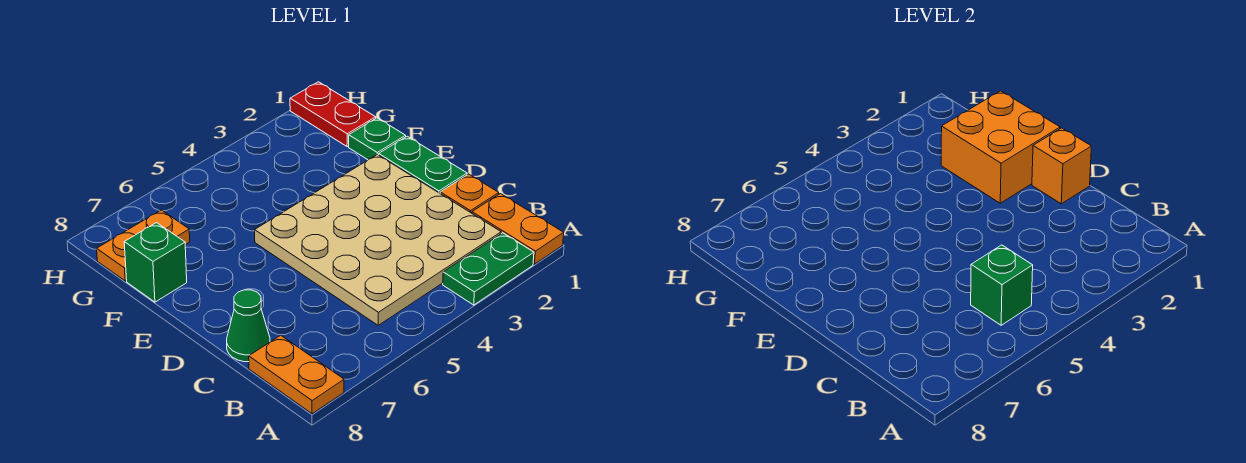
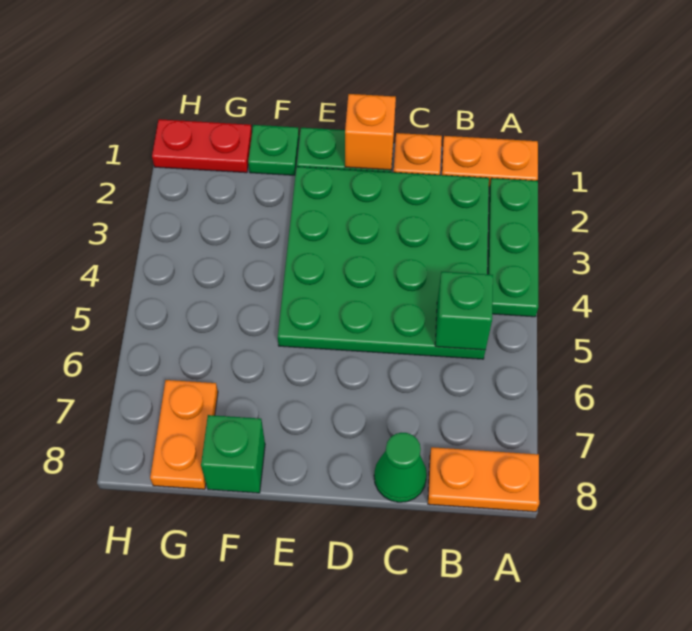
green plate A2:A3 level 1 -> green plate A2:A4 level 1
tan plate B2:E5 level 1 -> green plate B2:E5 level 1
orange brick E1:F2 level 2 -> none

